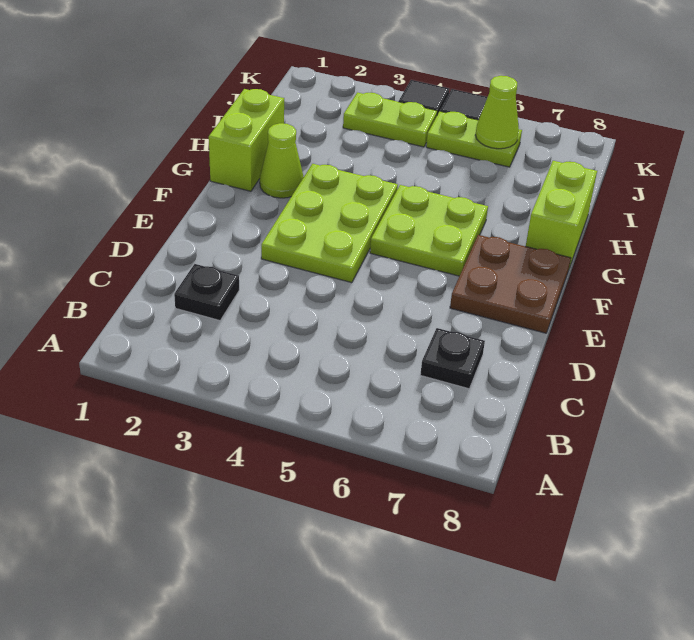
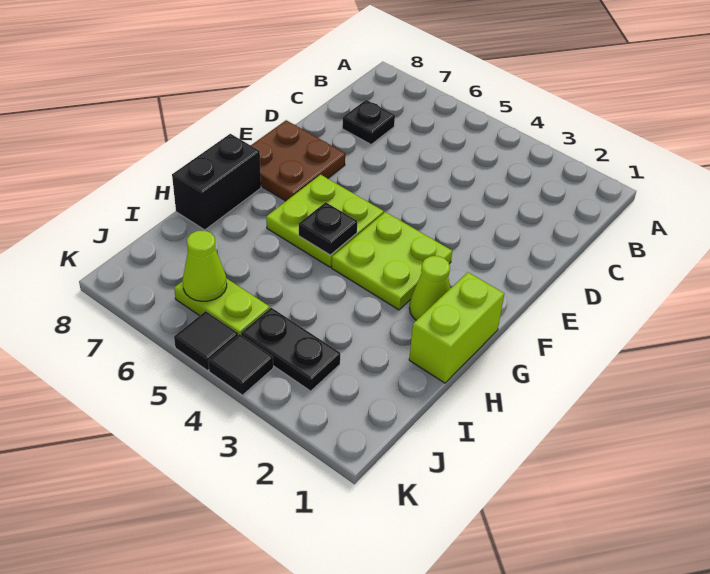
black plate C2 level 1 -> black plate G5 level 2
lime plate E3:G4 level 1 -> lime plate F3:G4 level 1
lime brick G8:H8 level 1 -> black brick G8:H8 level 1
lime plate J3:J4 level 1 -> black plate J3:J4 level 1

